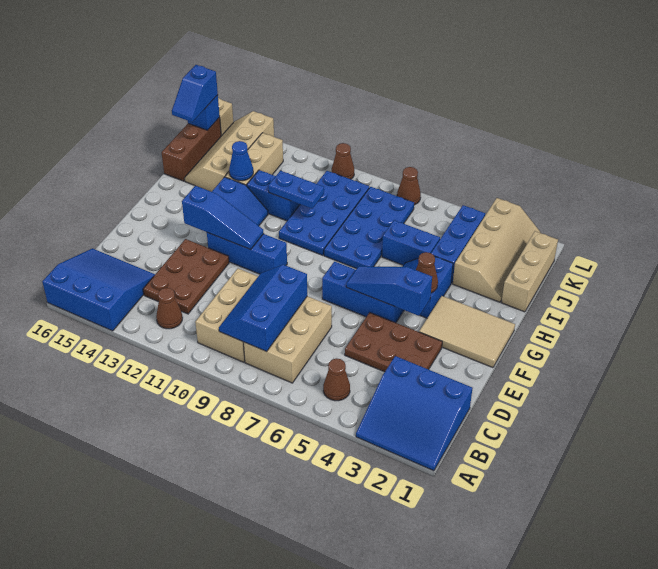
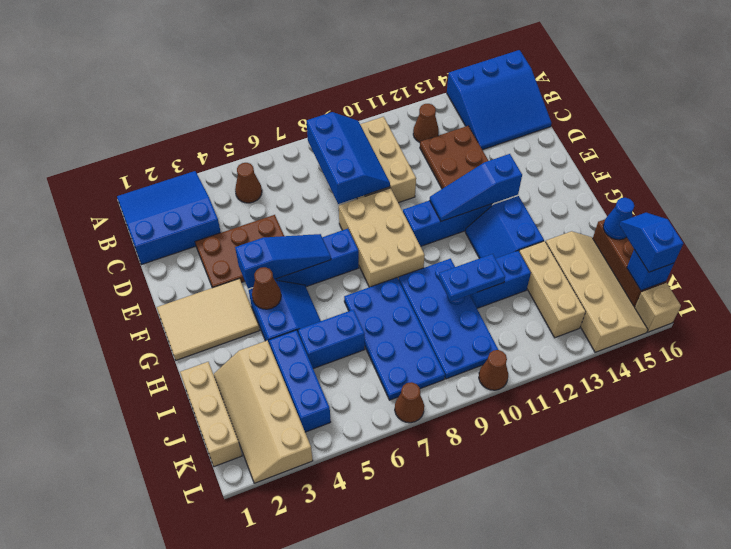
tan brick B7:D8 level 1 -> tan brick E8:G9 level 1
blue cone I13 level 2 -> blue cone I16 level 2

